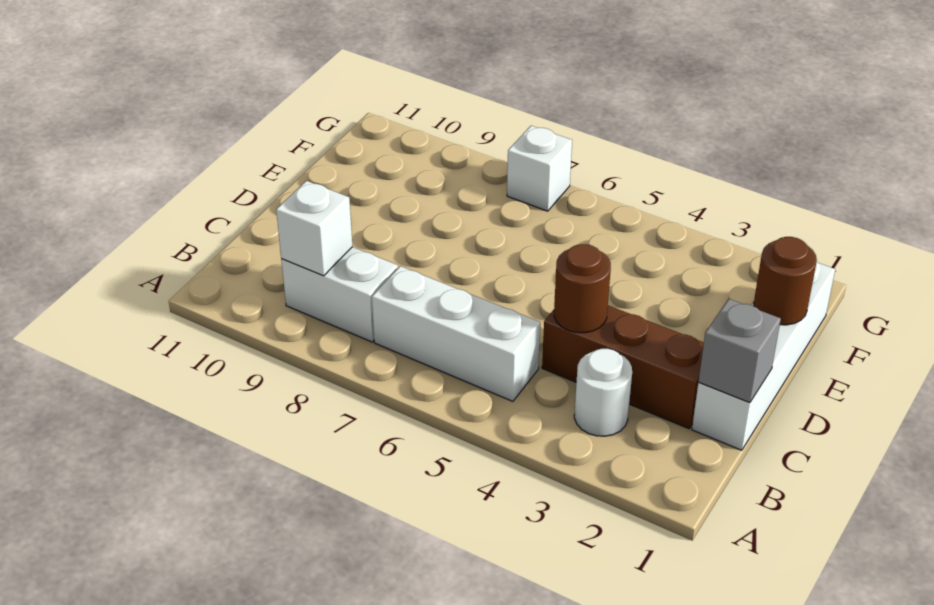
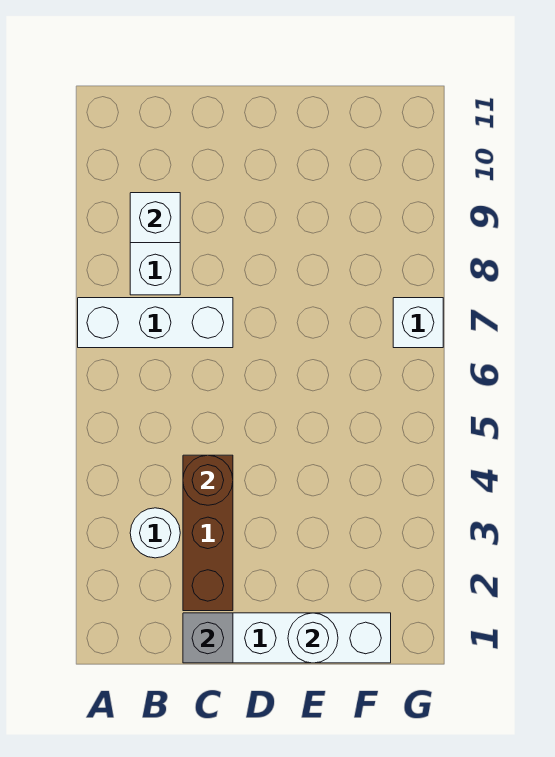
white brick B5:B7 level 1 -> white brick A7:C7 level 1
brown round brick E1 level 2 -> white round brick E1 level 2

